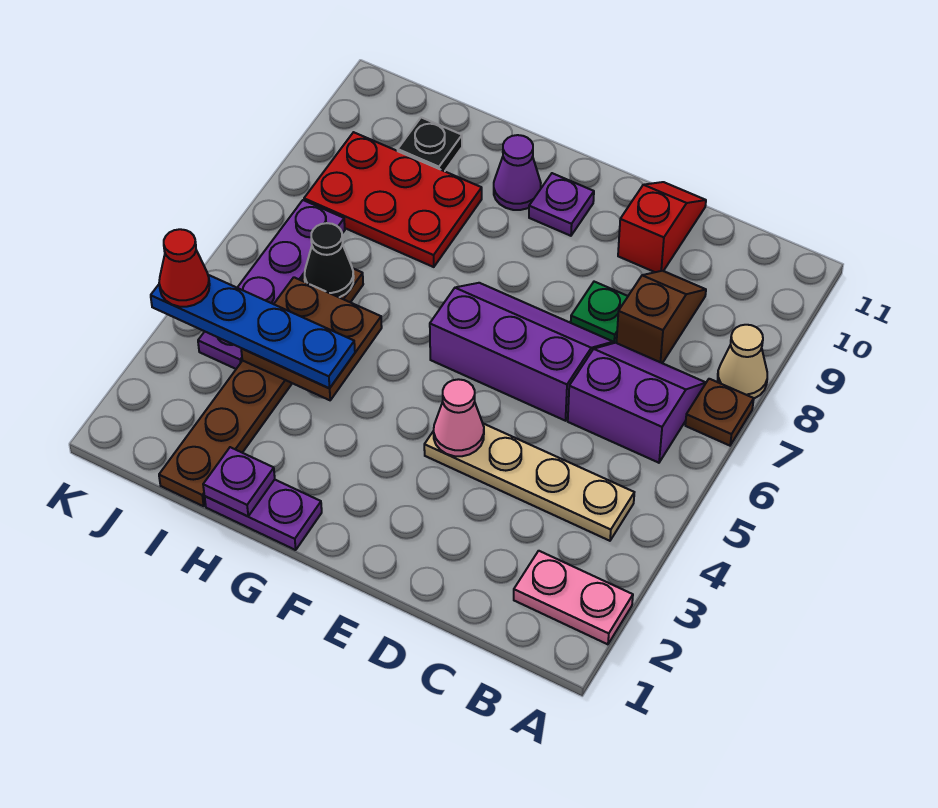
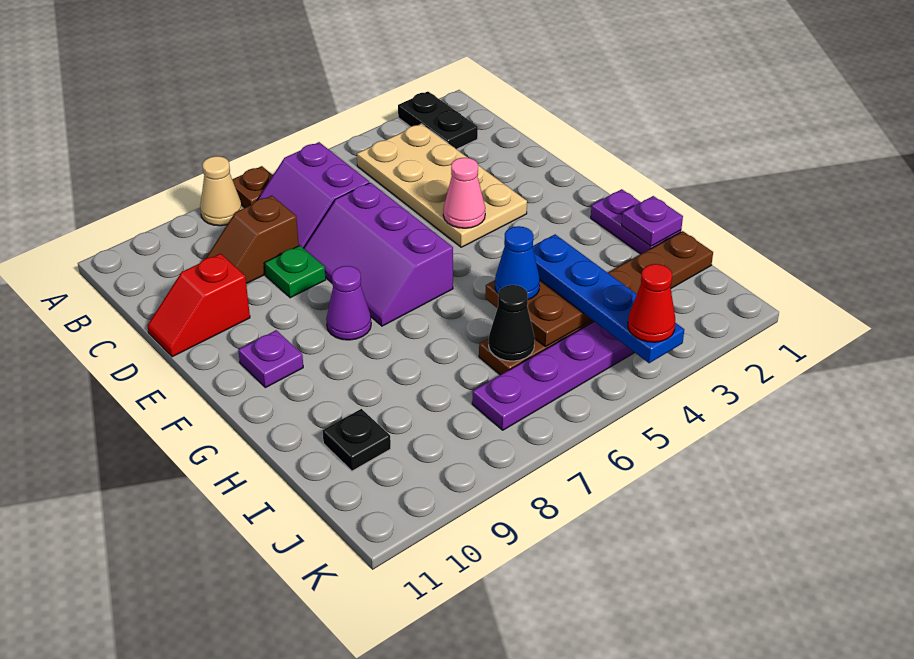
pink plate A2:B2 level 1 -> black plate A2:B2 level 1
tan plate B4:E4 level 1 -> tan plate B3:E4 level 1
purple cone G10 level 1 -> purple cone F8 level 1
none -> blue cone H5 level 3
red plate H8:J9 level 1 -> none

